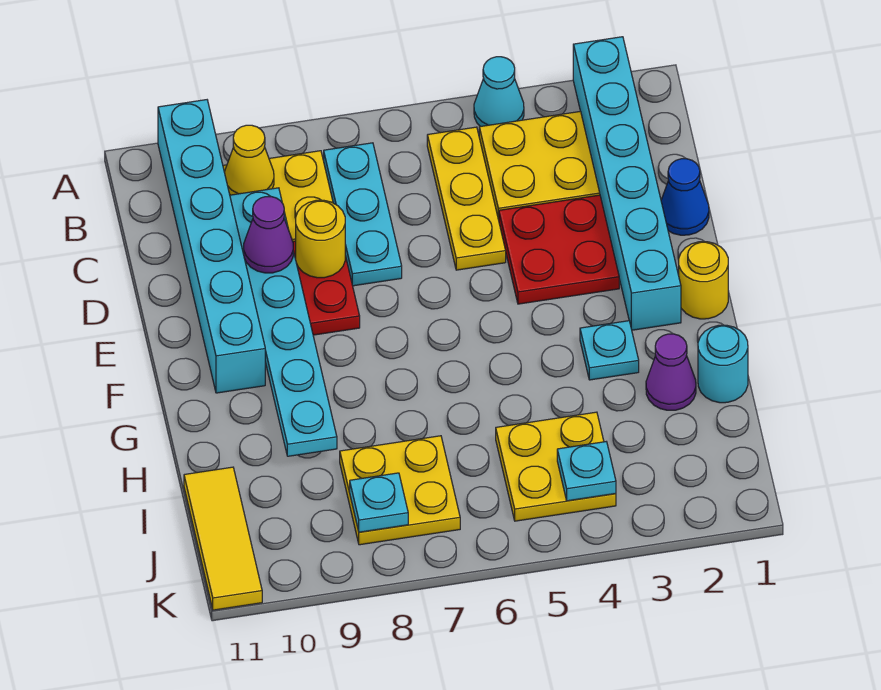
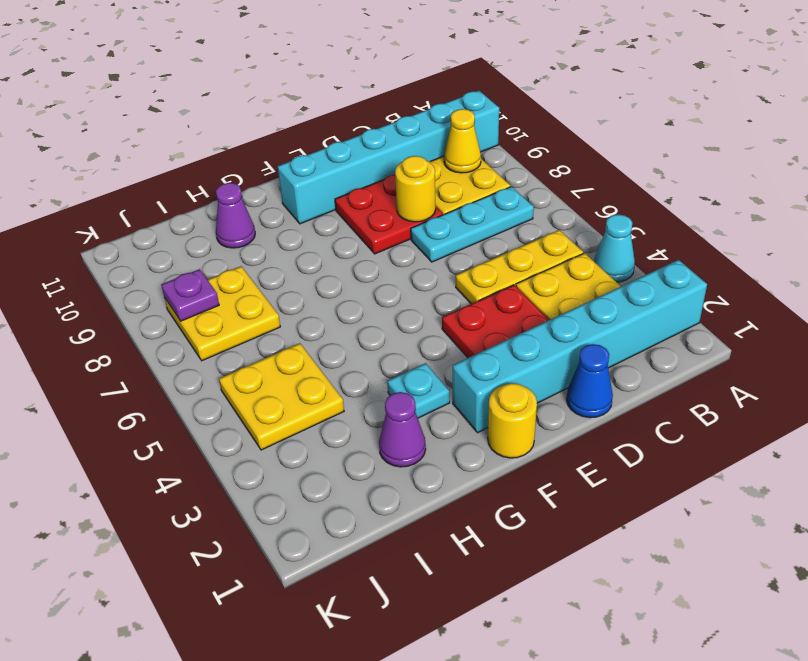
cyan plate C9:H9 level 2 -> none
purple cone D9 level 3 -> purple cone H10 level 1
cyan round brick H1 level 1 -> none
yellow tile I11:K11 level 1 -> none
cyan plate J4 level 2 -> none
cyan plate J8 level 2 -> purple plate J8 level 2

